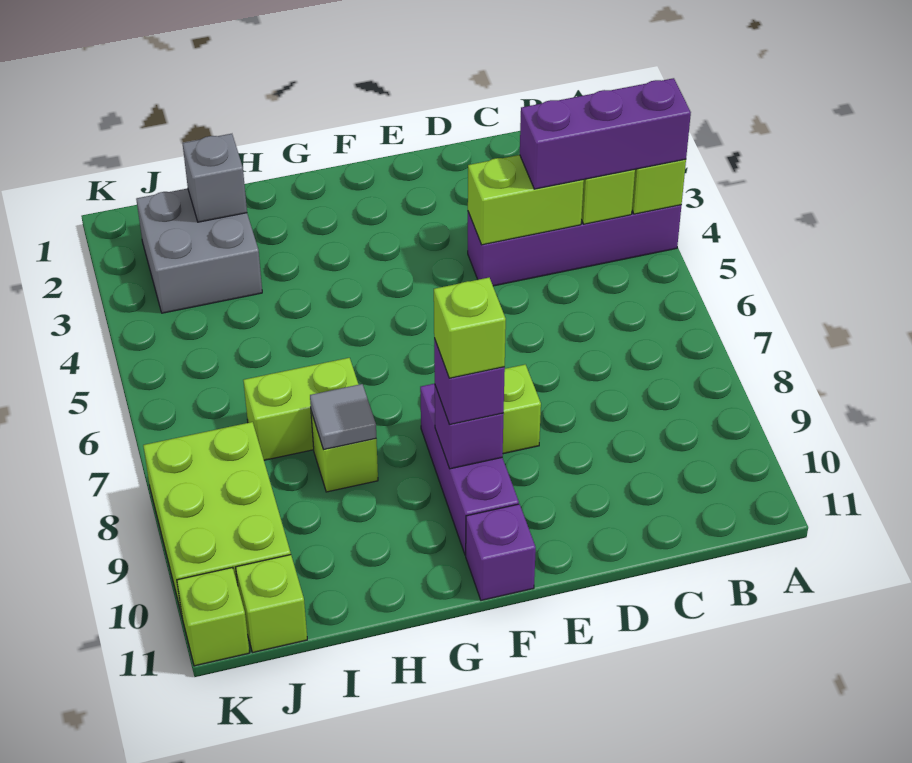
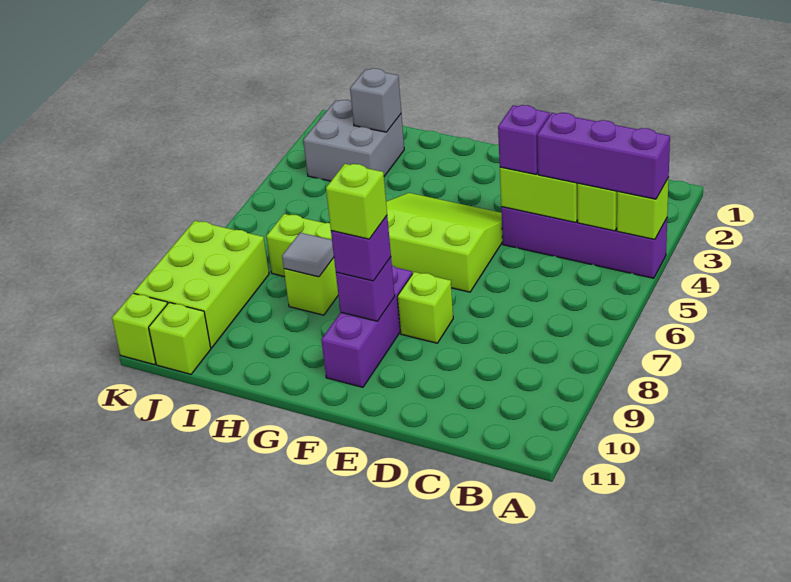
none -> lime slope E4:G6 level 1 top 6
purple brick F11 level 1 -> purple brick D4 level 3

